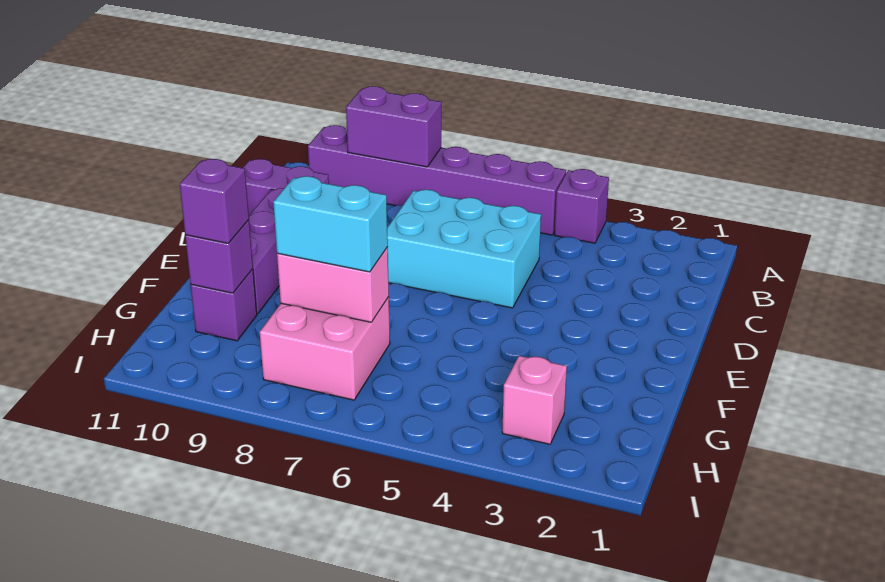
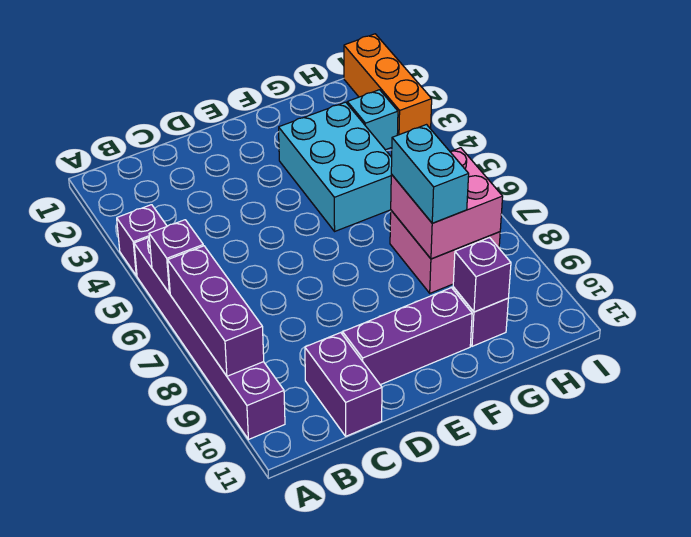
purple brick A8:A9 level 2 -> purple brick A7:A9 level 2
cyan brick C5:D7 level 1 -> cyan brick F3:G5 level 1
pink brick G7:G8 level 2 -> pink brick G7:H8 level 2
purple brick G10 level 3 -> purple brick A6 level 2
pink brick H3 level 1 -> cyan brick H3 level 1
none -> orange brick I1:I3 level 1

